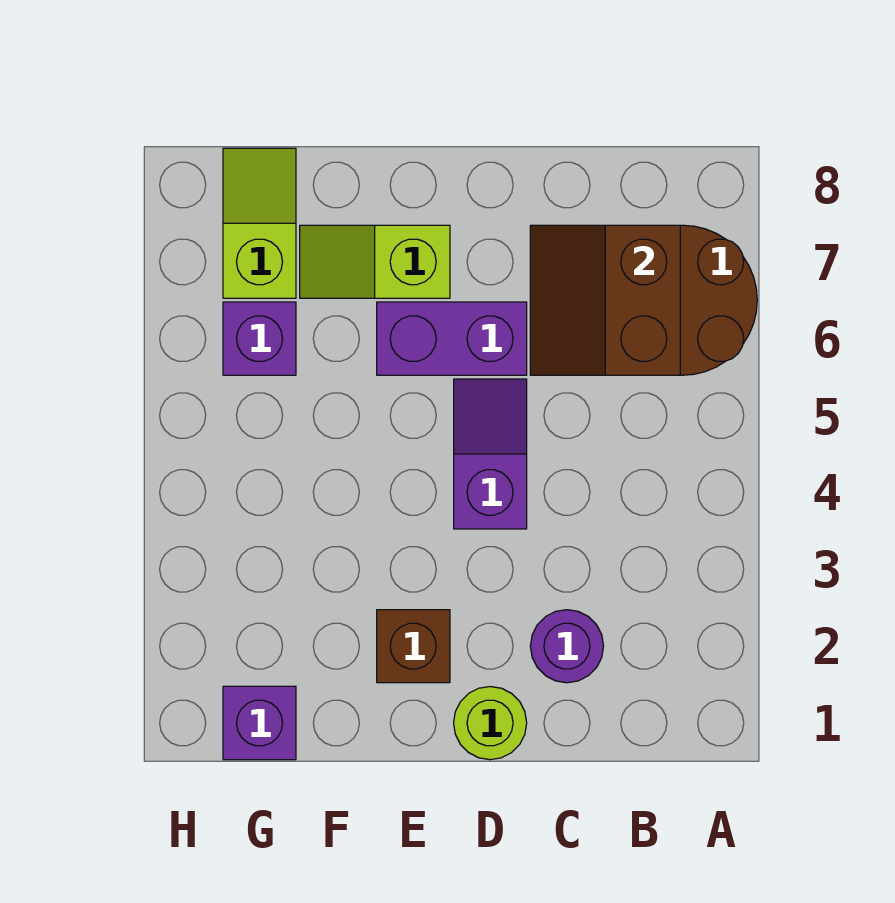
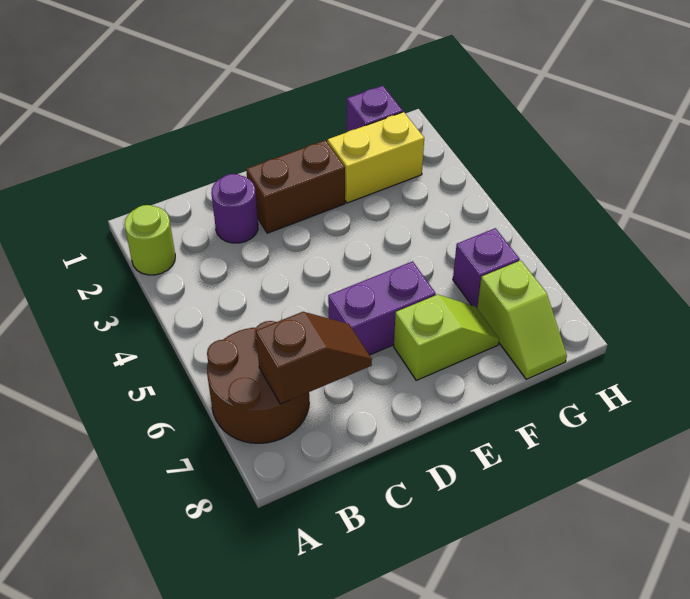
brown slope B6:C7 level 2 top B -> brown slope B7:C7 level 2 top B
lime round brick D1 level 1 -> lime round brick A2 level 1
purple slope D4:D5 level 1 top 4 -> none
brown brick E2 level 1 -> brown brick D2:E2 level 1
none -> yellow brick F2:G2 level 1

